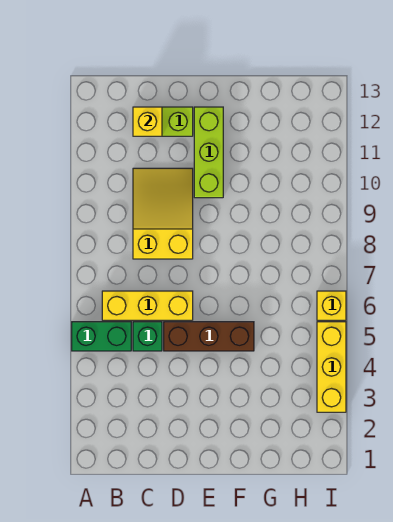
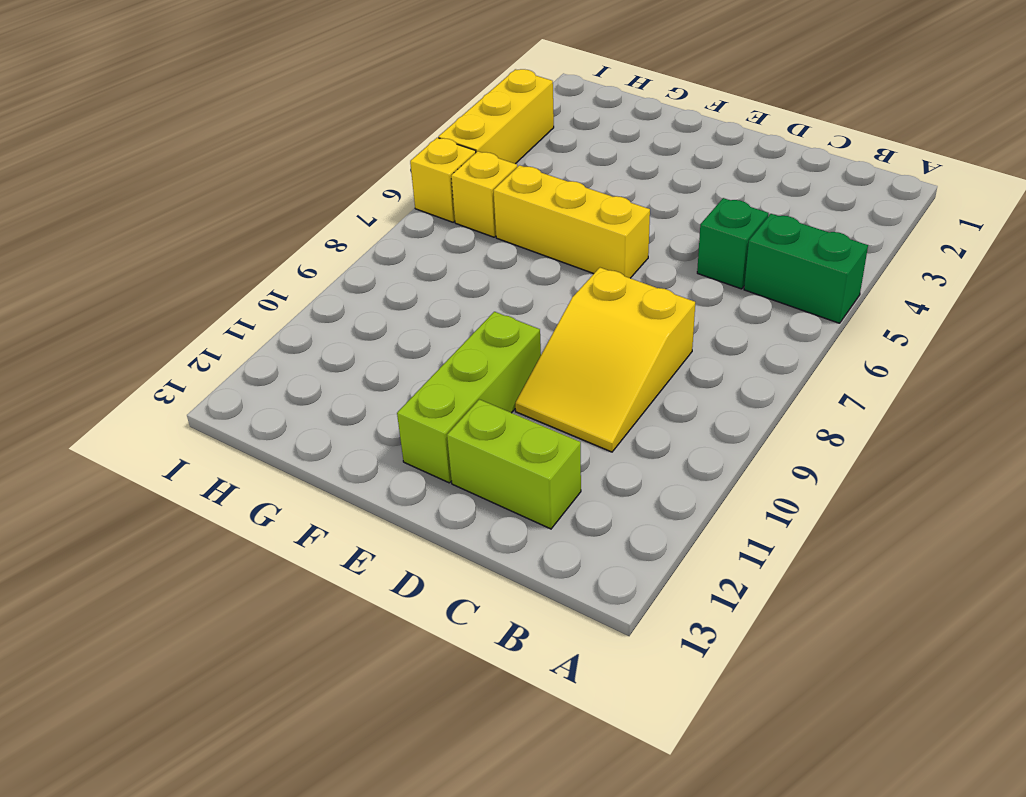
yellow brick B6:D6 level 1 -> yellow brick E6:G6 level 1
yellow brick C12 level 2 -> yellow brick H6 level 1
brown brick D5:F5 level 1 -> none

